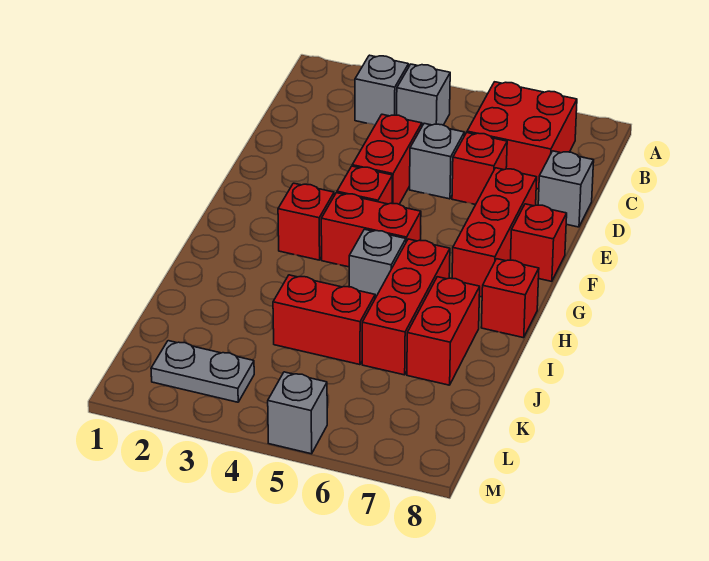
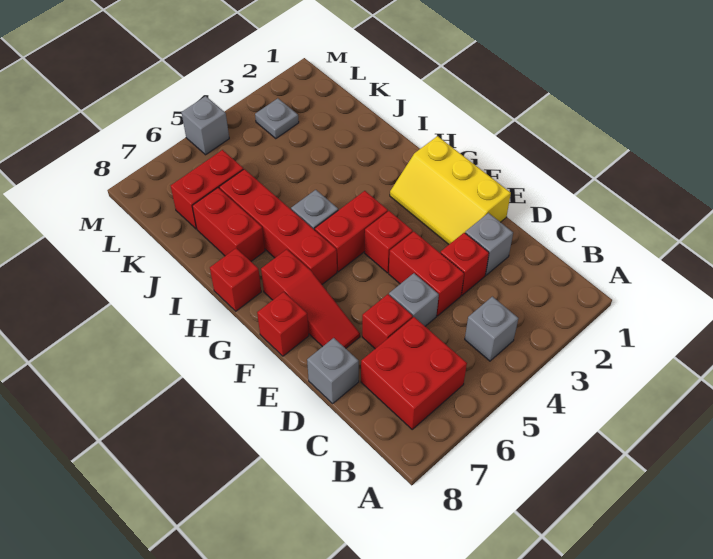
grey brick B3 level 1 -> grey brick D2 level 1
none -> yellow slope E1:G2 level 1 top 1
red brick E7:G7 level 1 -> red slope E7:G7 level 1 top G
red brick G3 level 1 -> red brick D3 level 1
red brick H6:J6 level 1 -> red brick G6:J6 level 1
red brick J4:J5 level 1 -> red brick K6:K7 level 1
grey plate L2:L3 level 1 -> grey plate L3 level 1

